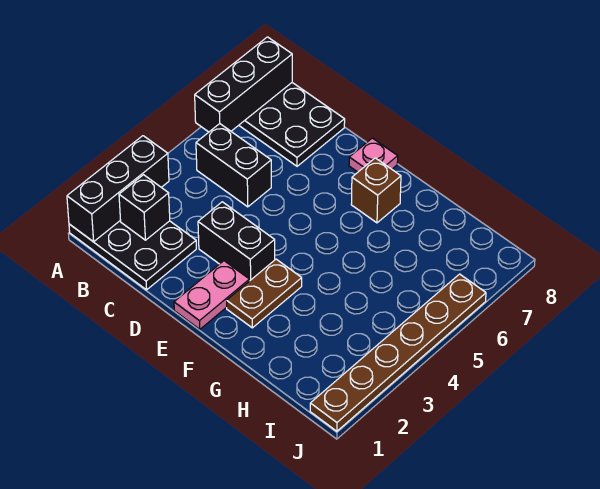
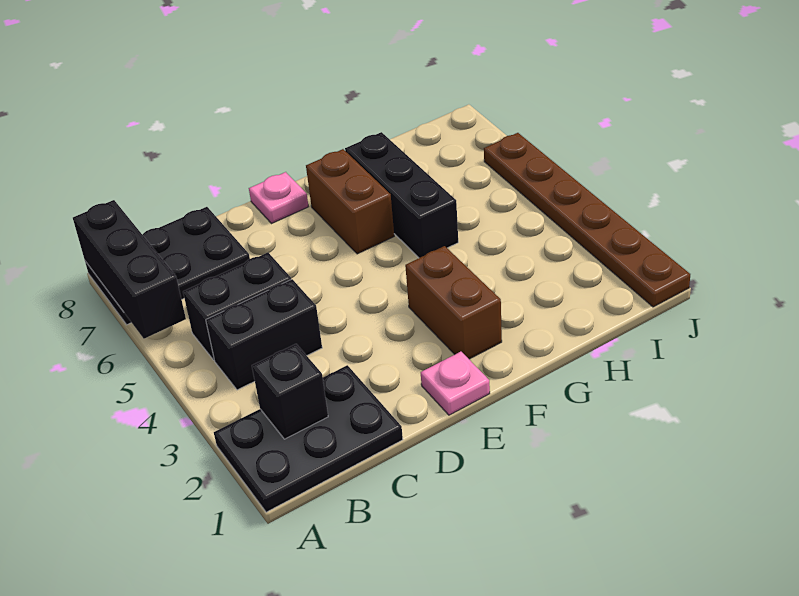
black brick A1:A3 level 2 -> black brick G5:G7 level 1
black brick D3:E3 level 1 -> black brick B4:C4 level 1
pink plate E1:E2 level 1 -> pink plate E1 level 1
brown plate F2:F3 level 1 -> brown brick F2:F3 level 1
brown brick F7 level 1 -> brown brick F6:F7 level 1

